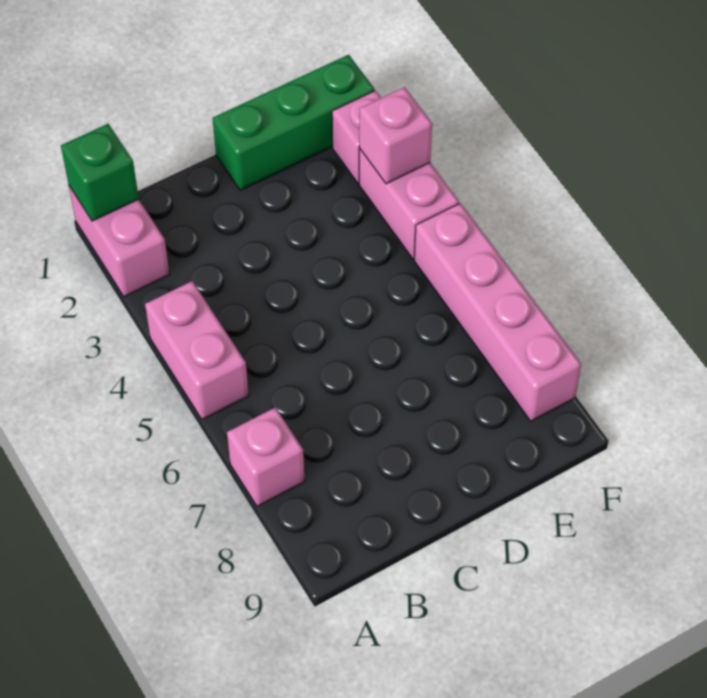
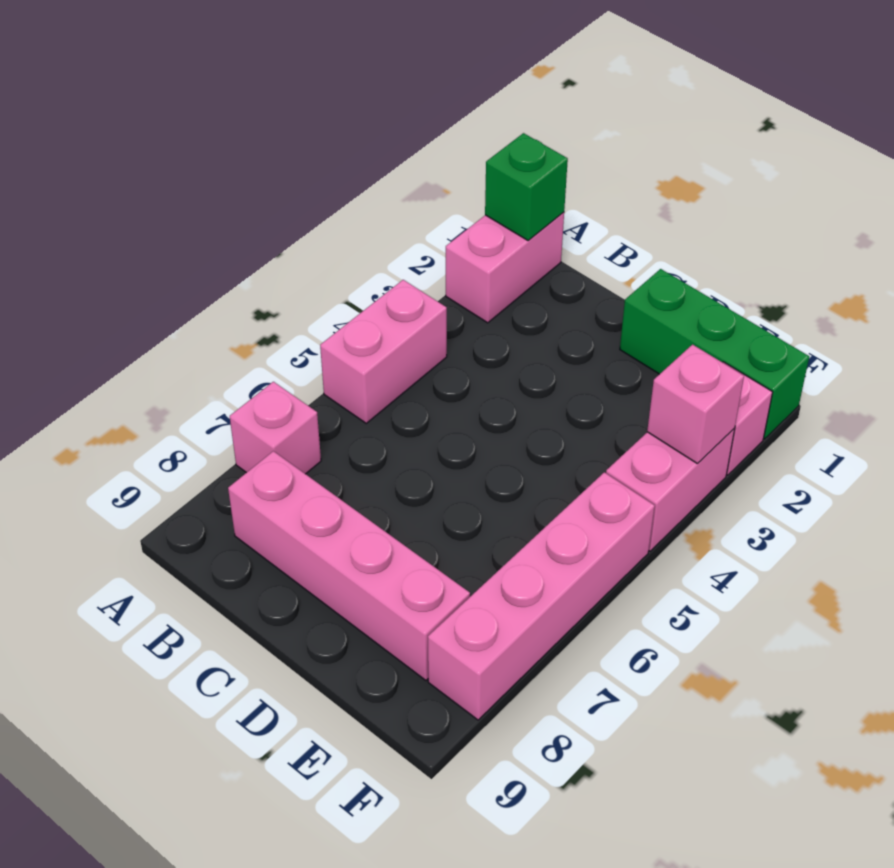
none -> pink brick B8:E8 level 1

